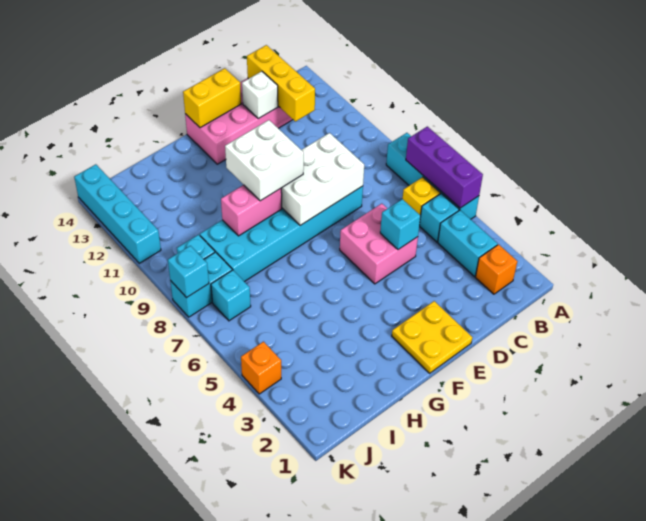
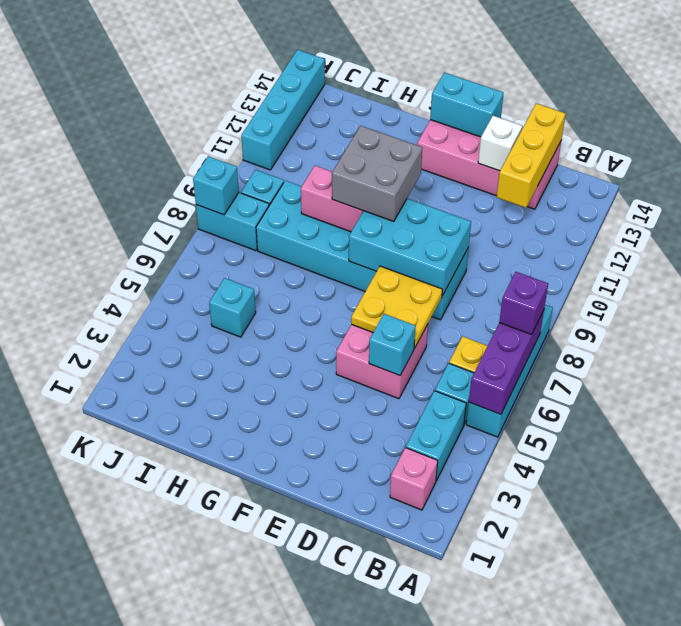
none -> purple brick A7 level 3
orange brick B2 level 1 -> pink brick B2 level 1
white brick D8:F9 level 2 -> cyan brick D8:F9 level 2
yellow plate E1:F2 level 1 -> yellow plate D6:E7 level 2
yellow brick E14:F14 level 2 -> cyan brick E14:F14 level 2
white brick F9:G10 level 3 -> grey brick F9:G10 level 3
cyan brick J7 level 1 -> cyan brick I5 level 1
orange brick K4 level 1 -> none

